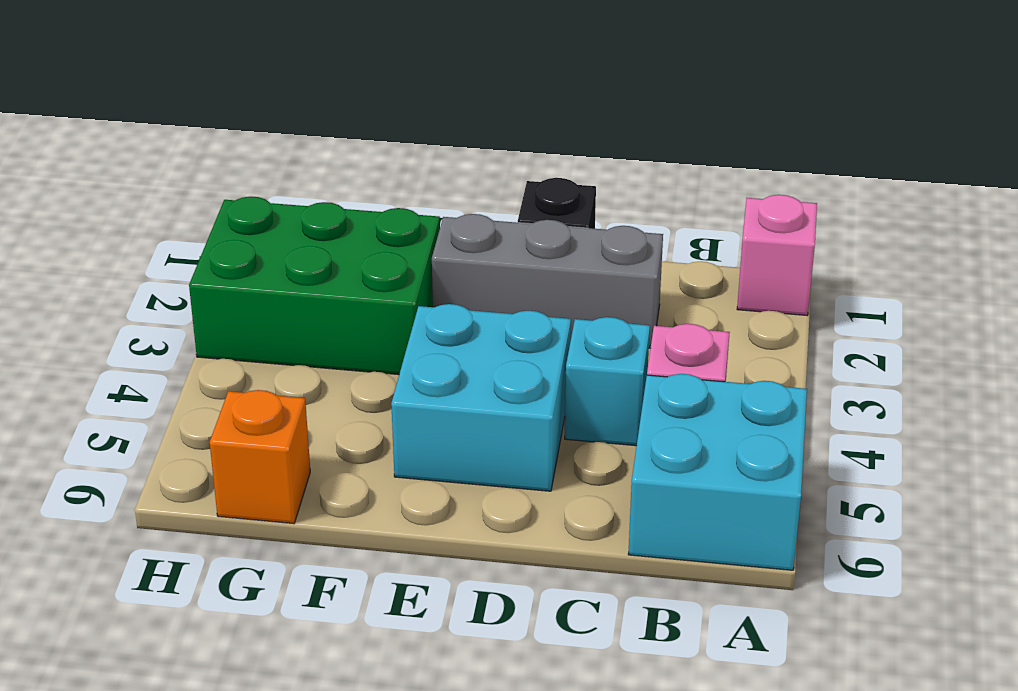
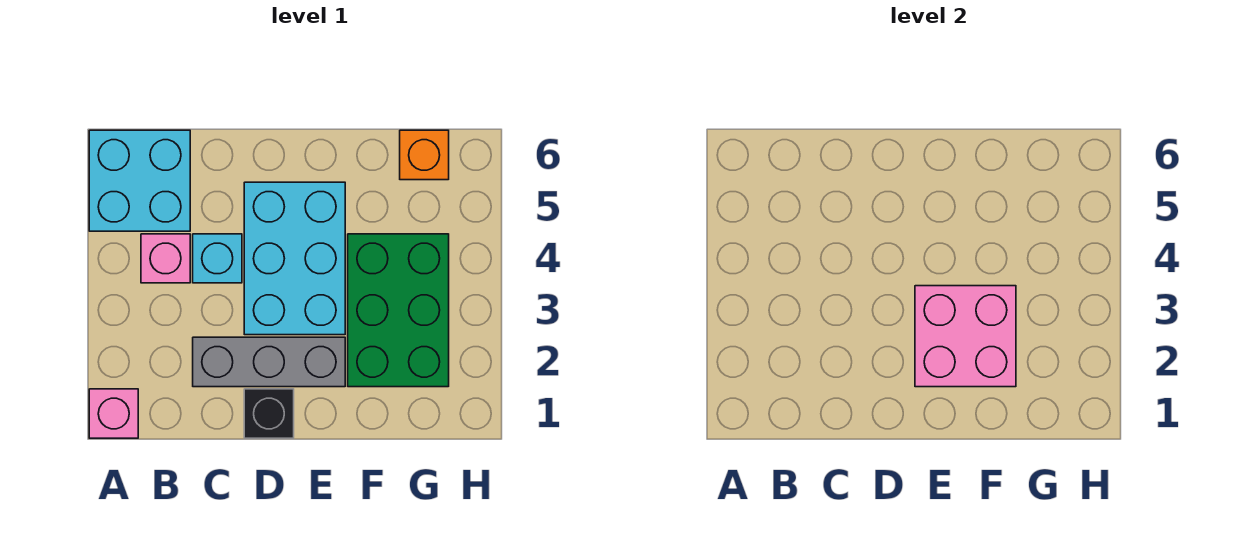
cyan brick D4:E5 level 1 -> cyan brick D3:E5 level 1
none -> pink brick E2:F3 level 2
green brick F2:H3 level 1 -> green brick F2:G4 level 1

